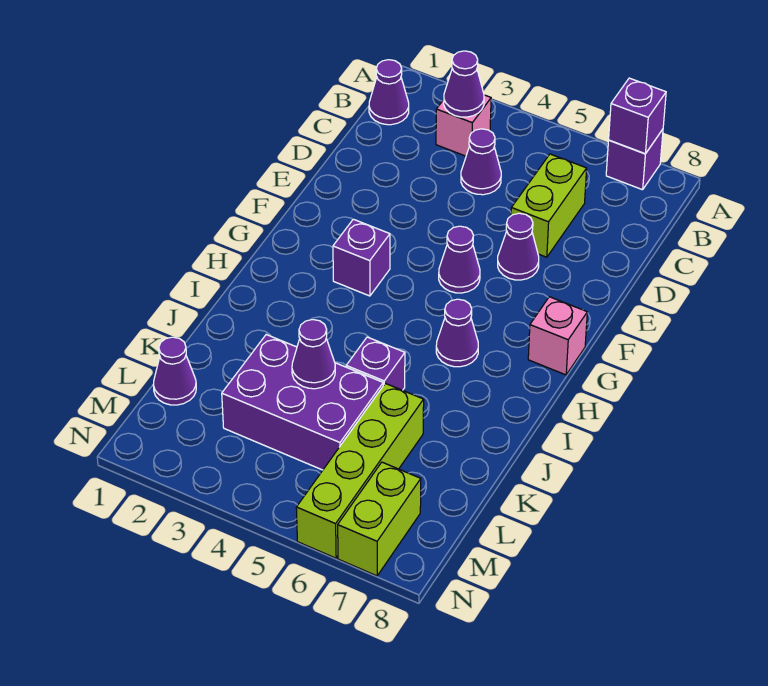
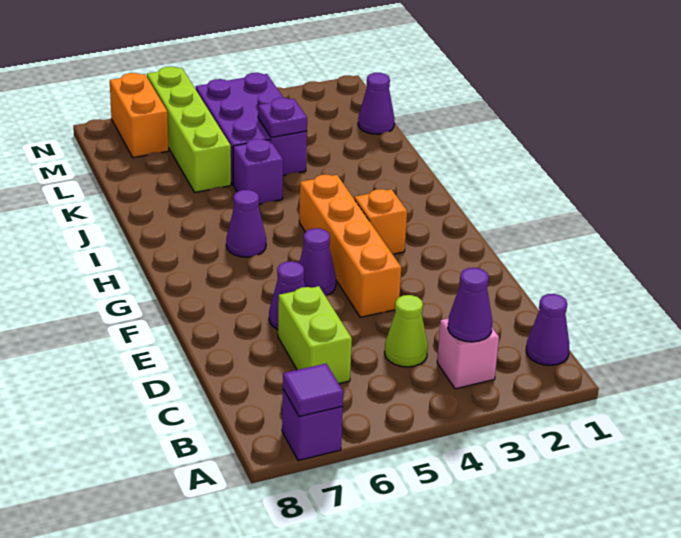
purple brick A7 level 2 -> purple tile A7 level 2
purple cone C4 level 1 -> lime cone C4 level 1
none -> orange brick E4:H4 level 1
purple brick G3 level 1 -> orange brick G3 level 1
pink brick G8 level 1 -> none
purple brick K3:L5 level 1 -> purple brick K4:M5 level 1
purple cone K4 level 2 -> purple plate K4 level 2
lime brick M7:N7 level 1 -> orange brick M7:N7 level 1

